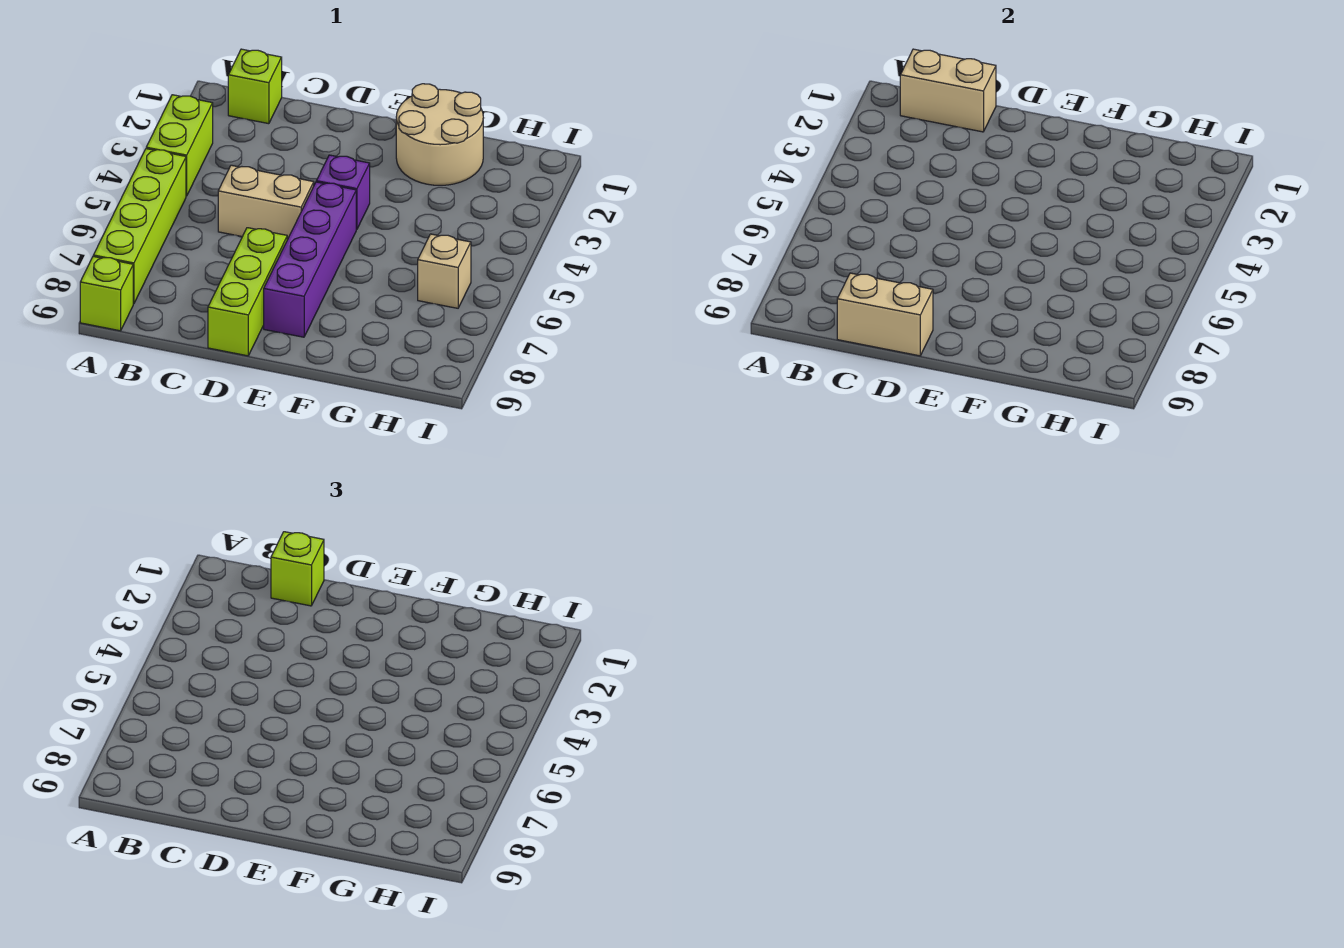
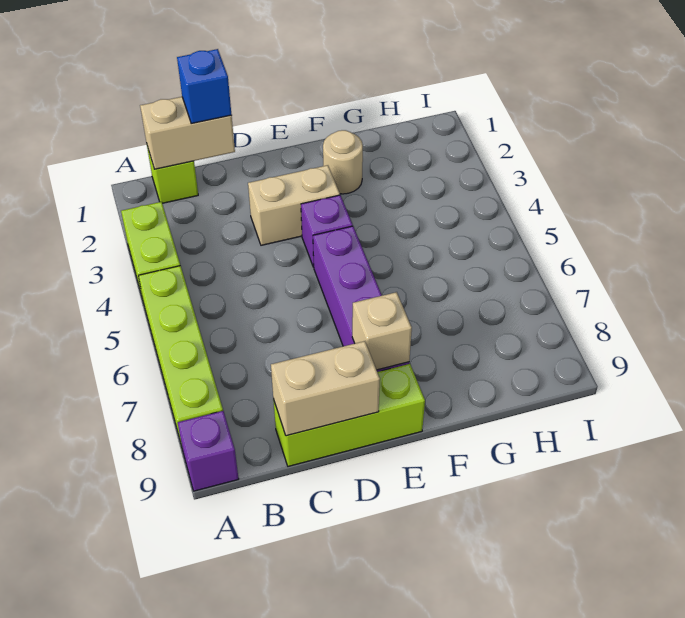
lime brick A9 level 1 -> purple brick A9 level 1
lime brick C1 level 3 -> blue brick C1 level 3
tan brick C5:D5 level 1 -> tan brick D3:E3 level 1
lime brick D7:D9 level 1 -> lime brick C9:E9 level 1
tan round brick F1:G2 level 1 -> tan round brick F2 level 1
tan brick H6 level 1 -> tan brick E8 level 2

